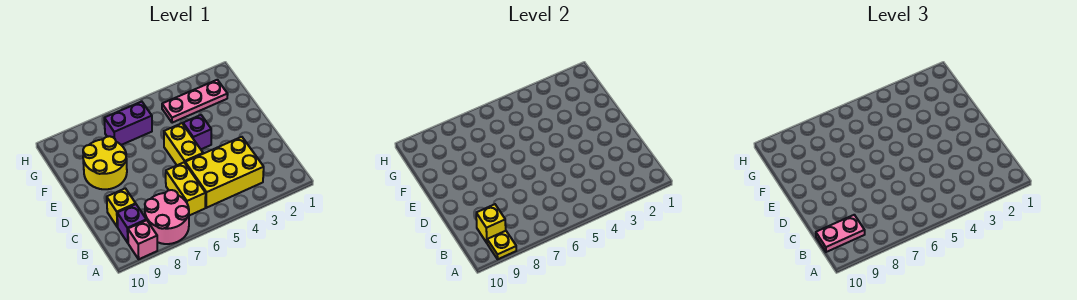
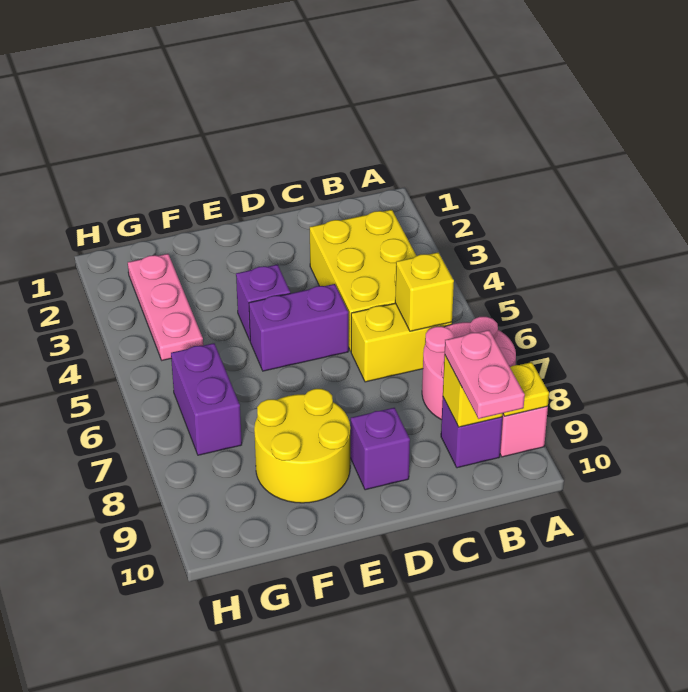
yellow brick C9 level 1 -> yellow brick B6 level 2
yellow brick D5:E5 level 1 -> purple brick D5:E5 level 1
none -> purple brick D9 level 1

